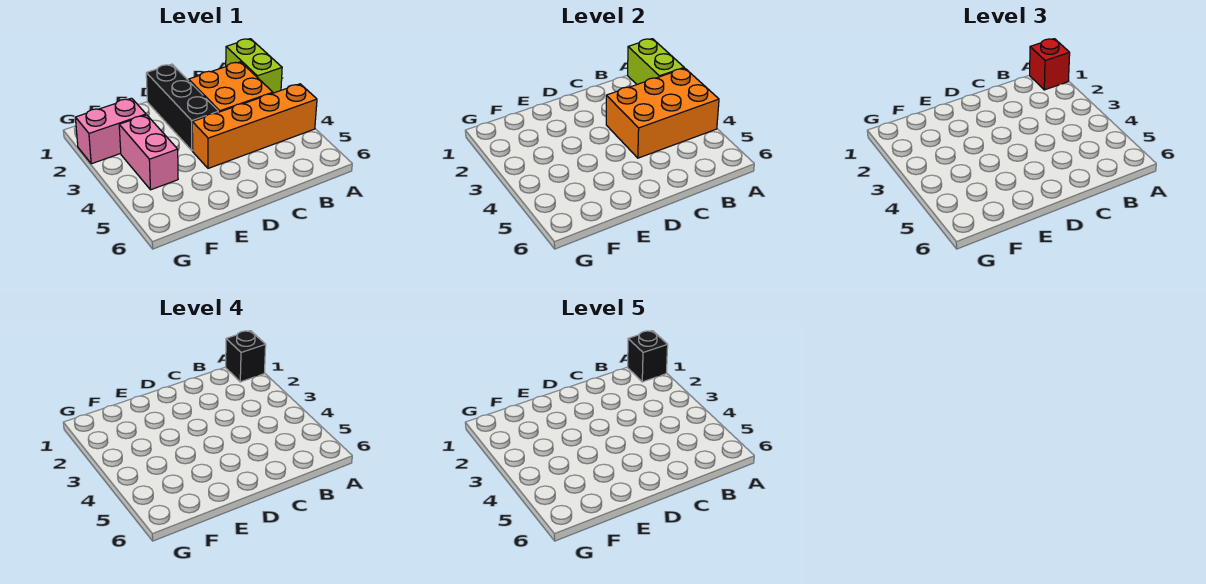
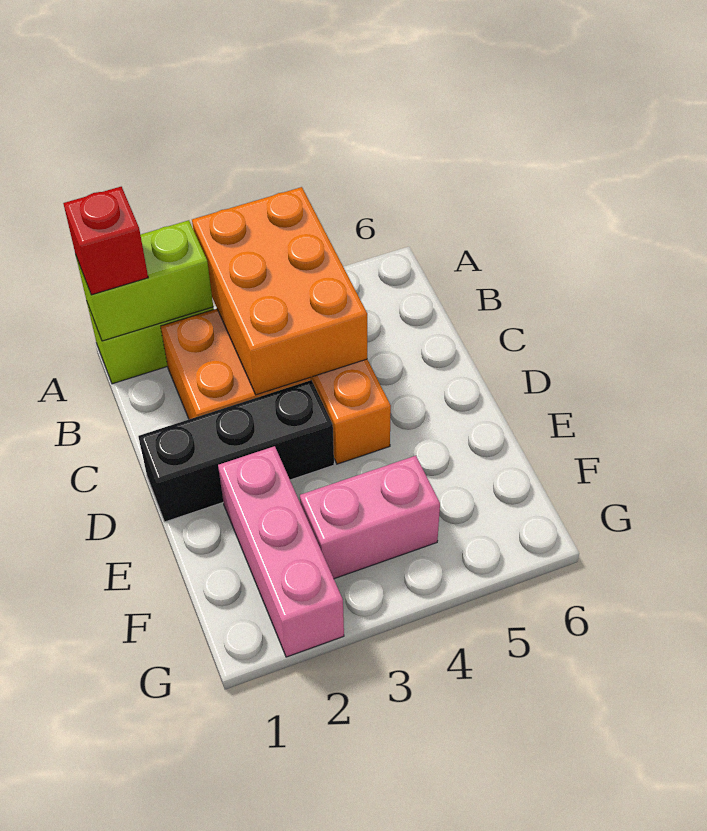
black brick A1 level 4 -> none
black brick A1 level 5 -> none
pink brick F2:G2 level 1 -> pink brick E2:G2 level 1

